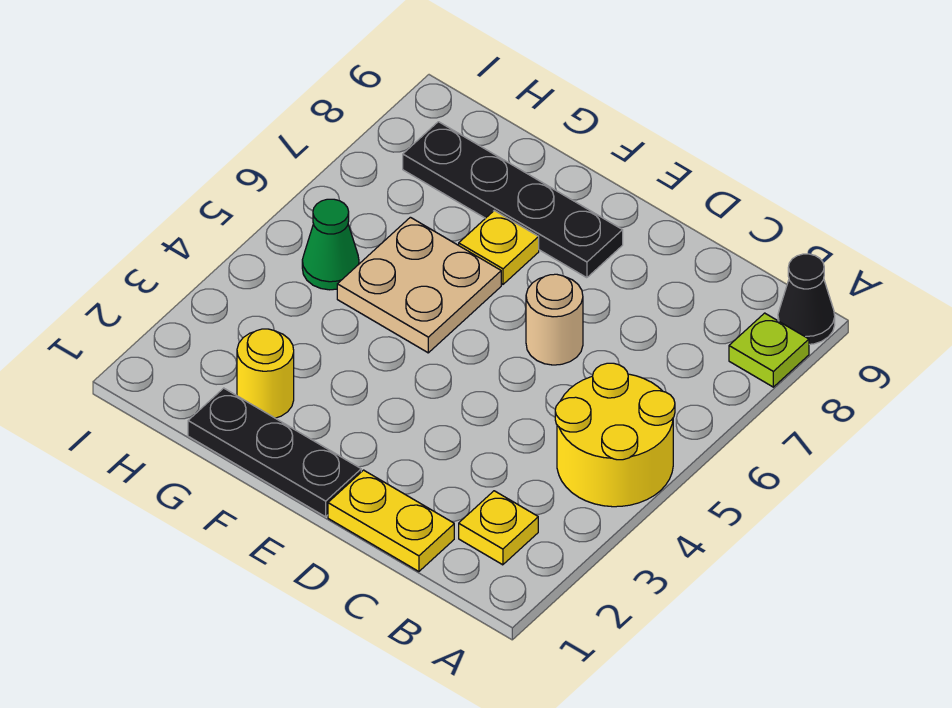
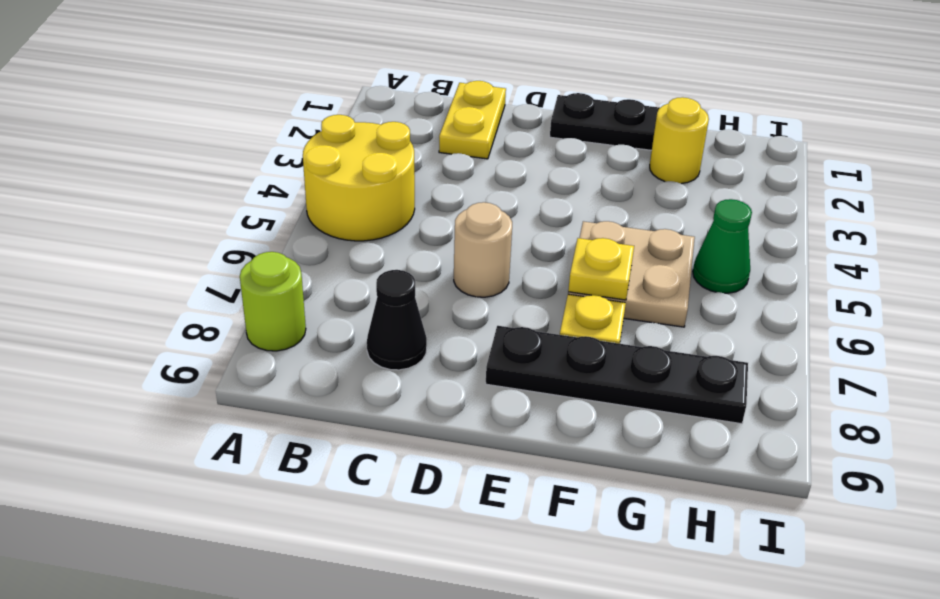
lime plate A8 level 1 -> lime round brick A8 level 1
black cone A9 level 1 -> black cone C8 level 1
yellow plate B2 level 1 -> yellow plate F6 level 2
yellow plate C1:D1 level 1 -> yellow plate C1:C2 level 1

